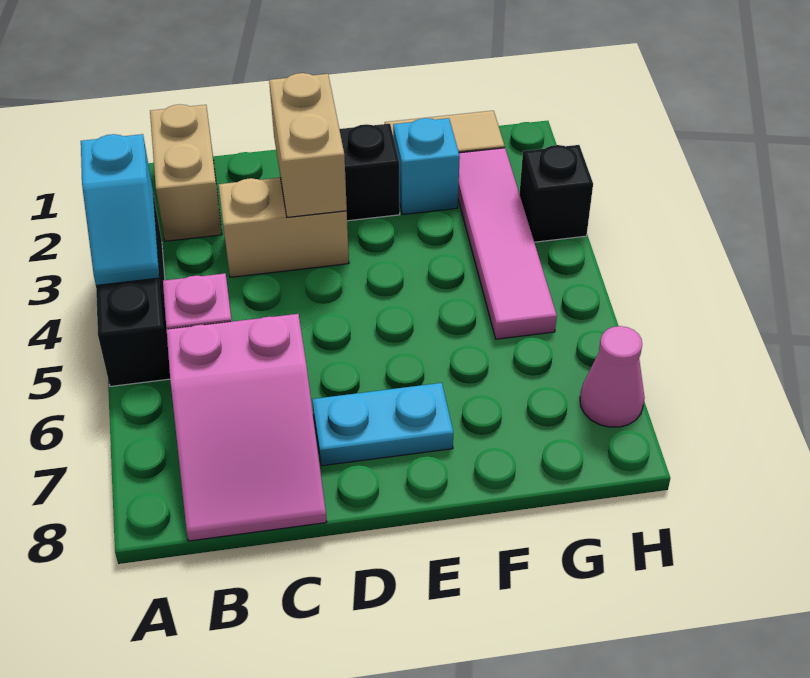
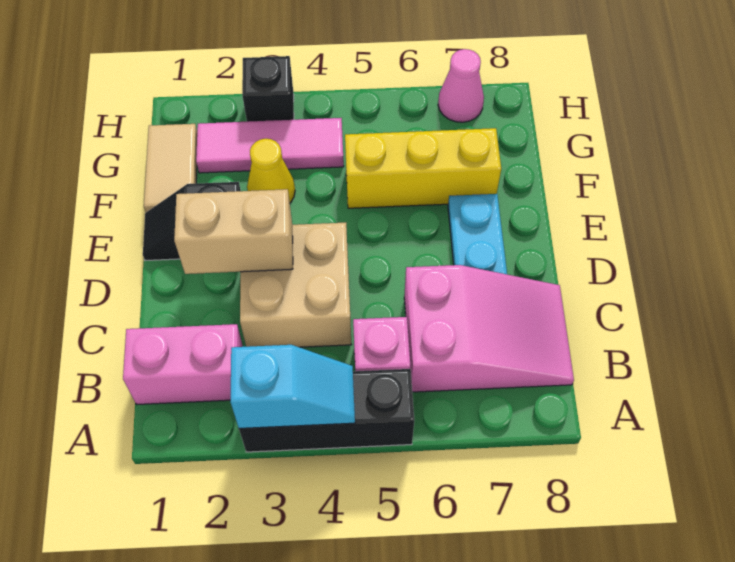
tan brick B1:B2 level 1 -> pink brick B1:B2 level 1
tan brick C3:D3 level 1 -> tan brick C3:D4 level 1
cyan brick F2 level 1 -> none
none -> yellow cone F3 level 1
none -> yellow brick F5:F7 level 1
pink tile G2:G5 level 1 -> pink tile G2:G4 level 1

